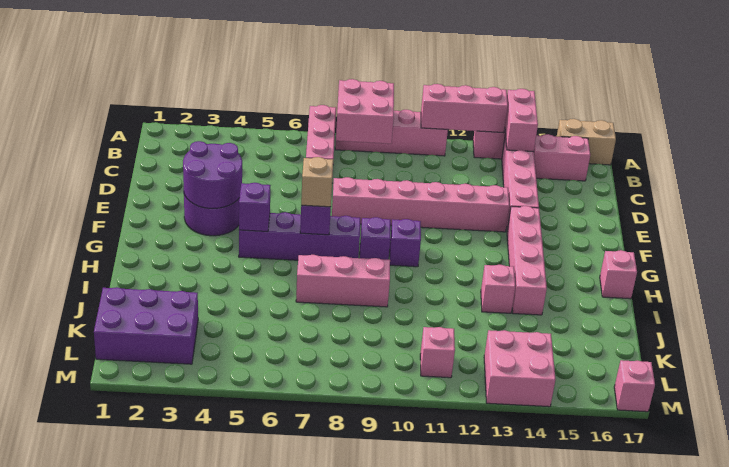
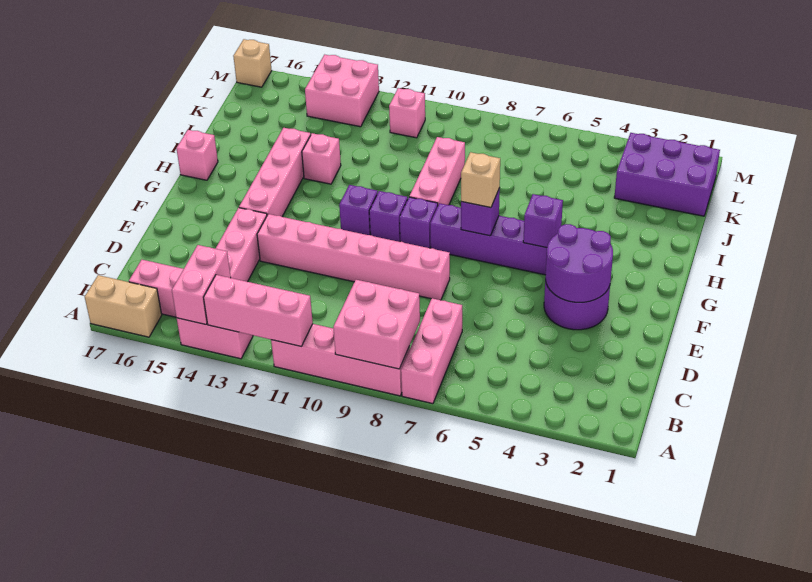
none -> purple brick G11 level 1
pink brick I7:I9 level 1 -> pink brick H9:J9 level 1
pink brick M17 level 1 -> tan brick M17 level 1

